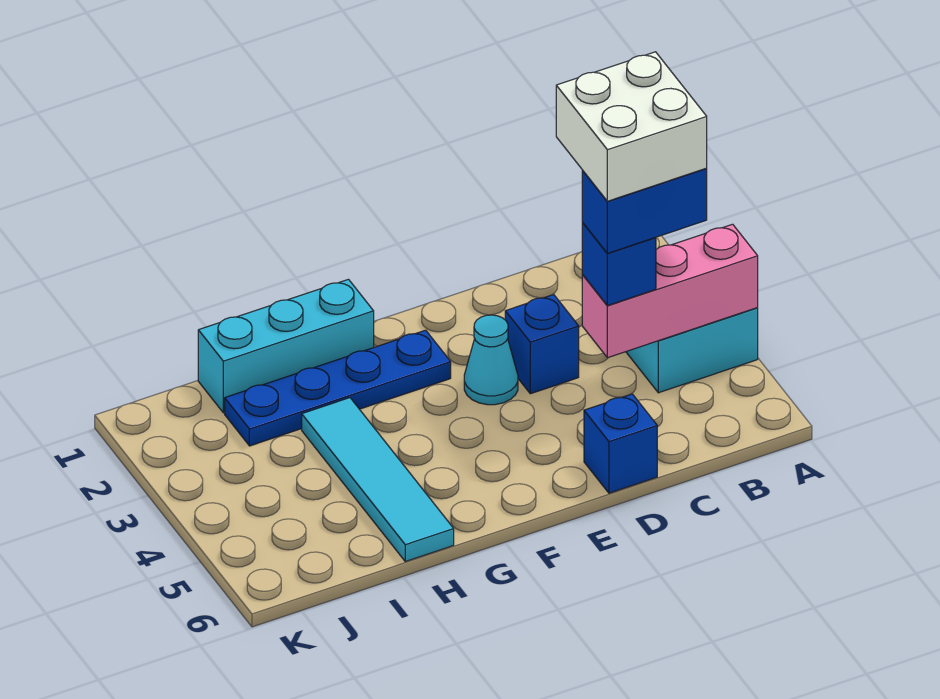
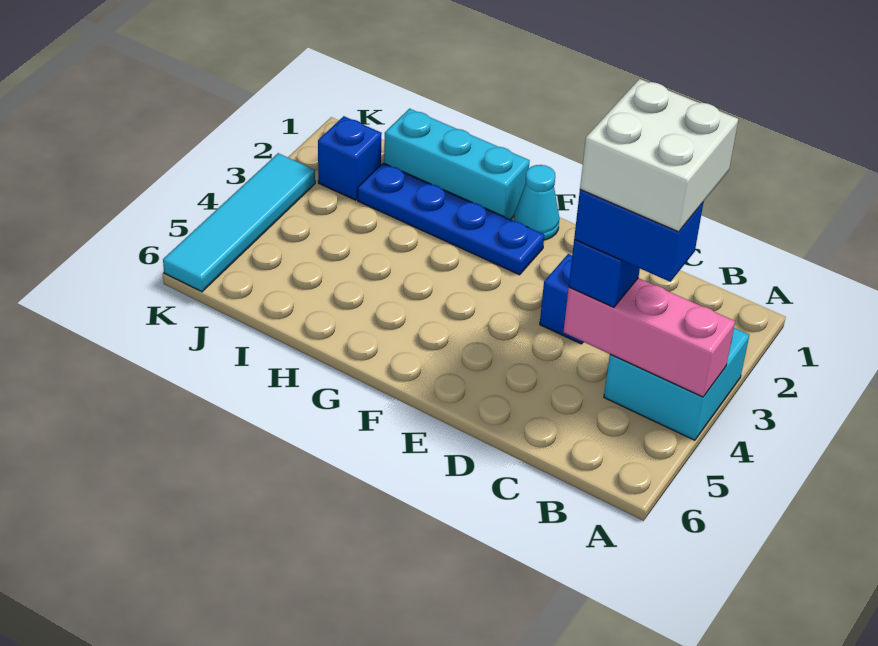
blue brick D6 level 1 -> blue brick J2 level 1
cyan cone E3 level 1 -> cyan cone F1 level 1
cyan tile H3:H6 level 1 -> cyan tile K3:K6 level 1

